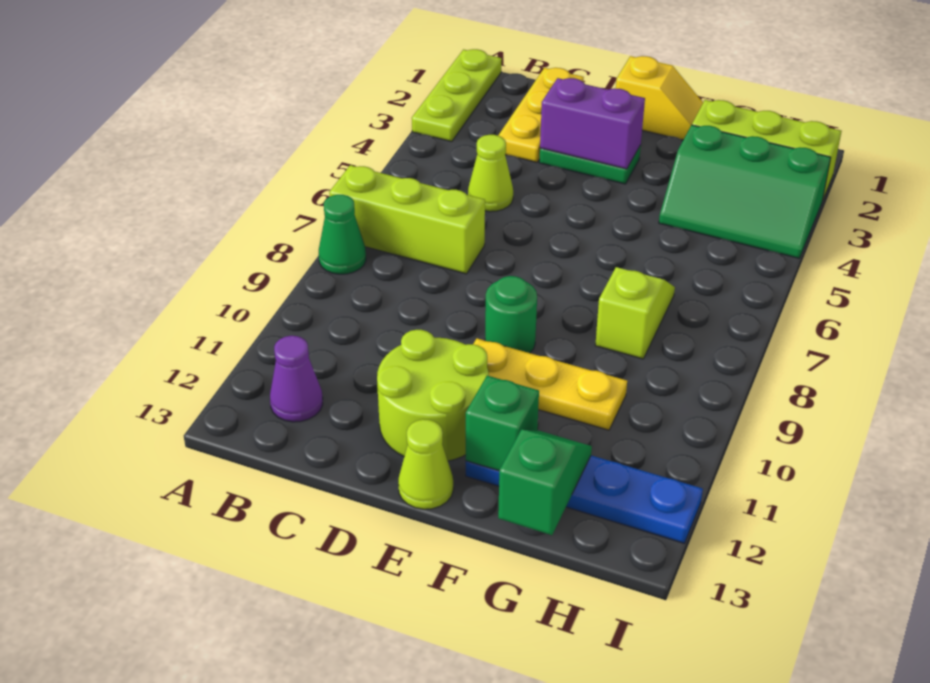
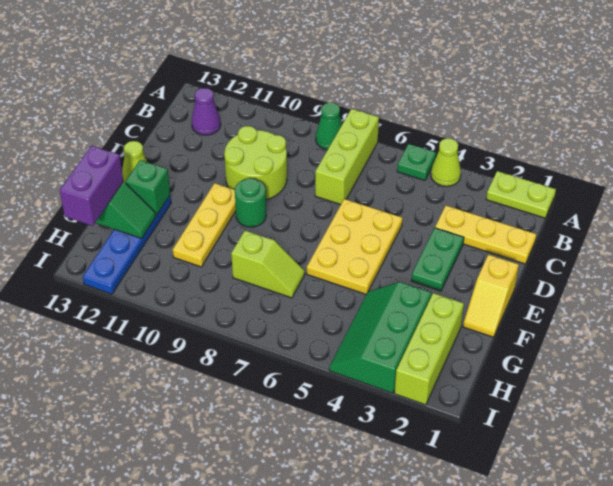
lime plate A1:A3 level 1 -> lime plate A1:A2 level 1
none -> green plate A5 level 1
lime cone C5 level 1 -> lime cone A4 level 1
purple brick D3:E3 level 2 -> purple brick G13:H13 level 3
none -> yellow plate D5:F6 level 1
lime round brick D11:E12 level 1 -> lime round brick C9:D10 level 1

